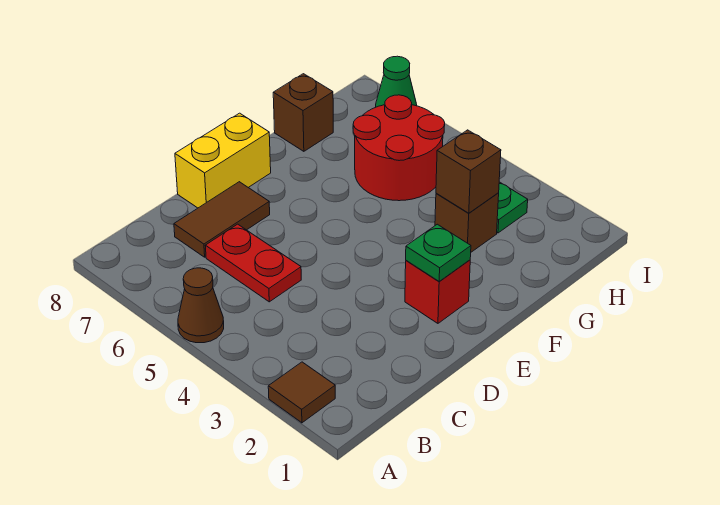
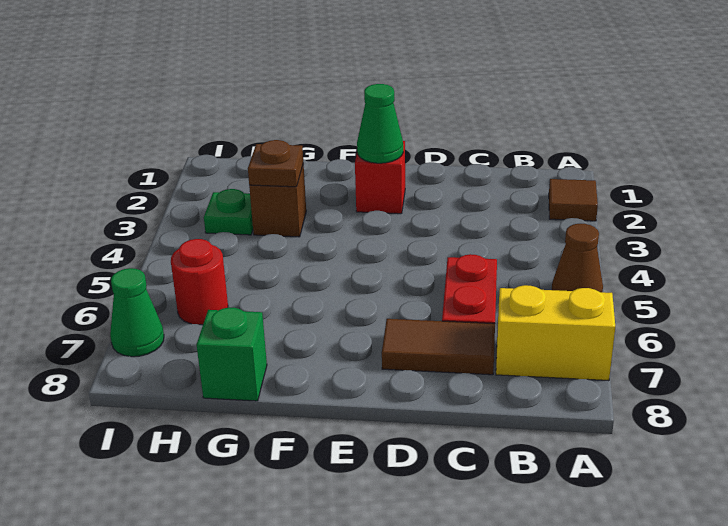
yellow brick D8:E8 level 1 -> yellow brick A7:B7 level 1
green plate E2 level 2 -> green cone E2 level 2
brown brick G3 level 2 -> brown plate G3 level 2
red round brick G5:H6 level 1 -> red round brick H6 level 1
brown brick G8 level 1 -> green brick G8 level 1

